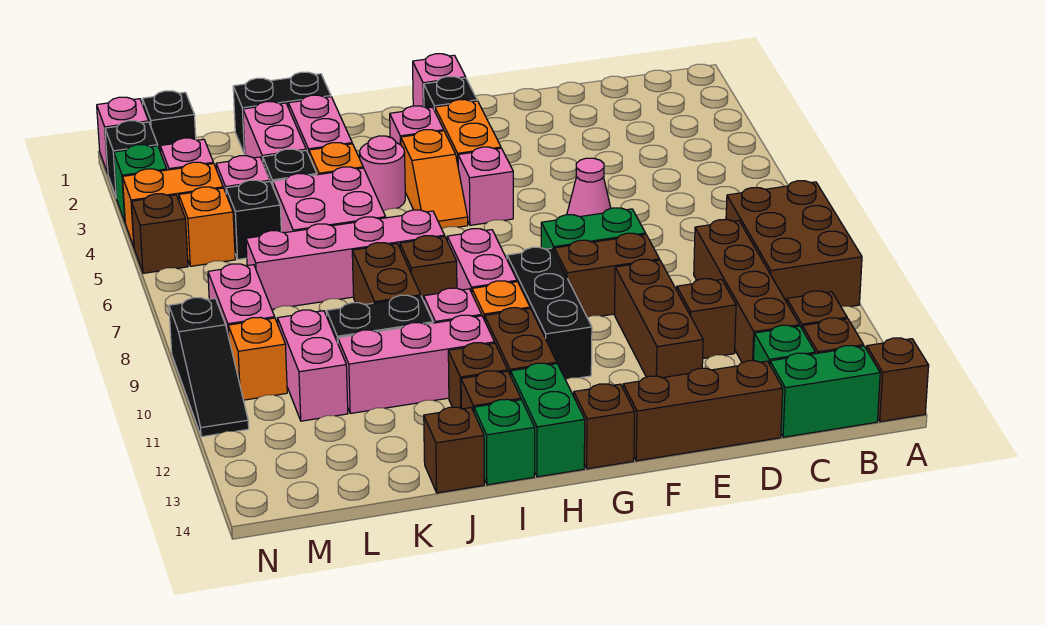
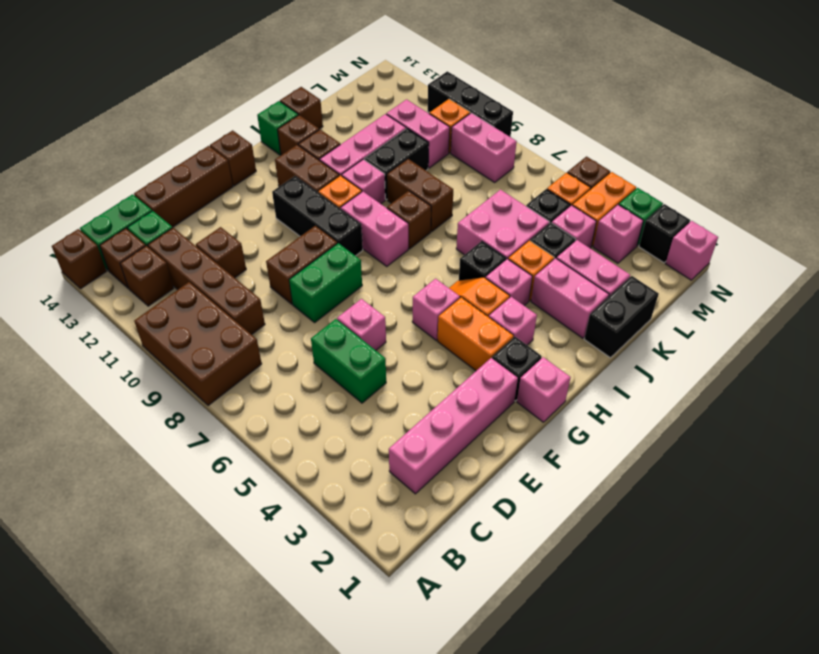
pink cone E6 level 1 -> pink brick E6 level 1
brown brick E10:E12 level 1 -> none
green brick H13:H14 level 1 -> green brick D5:D6 level 1
pink round brick I4 level 1 -> pink brick I4 level 1
pink brick I7:L7 level 1 -> pink brick C2:F2 level 1
black brick M1 level 1 -> black brick I5 level 1
black slope N9:N11 level 1 top 9 -> black brick N9:N11 level 1

